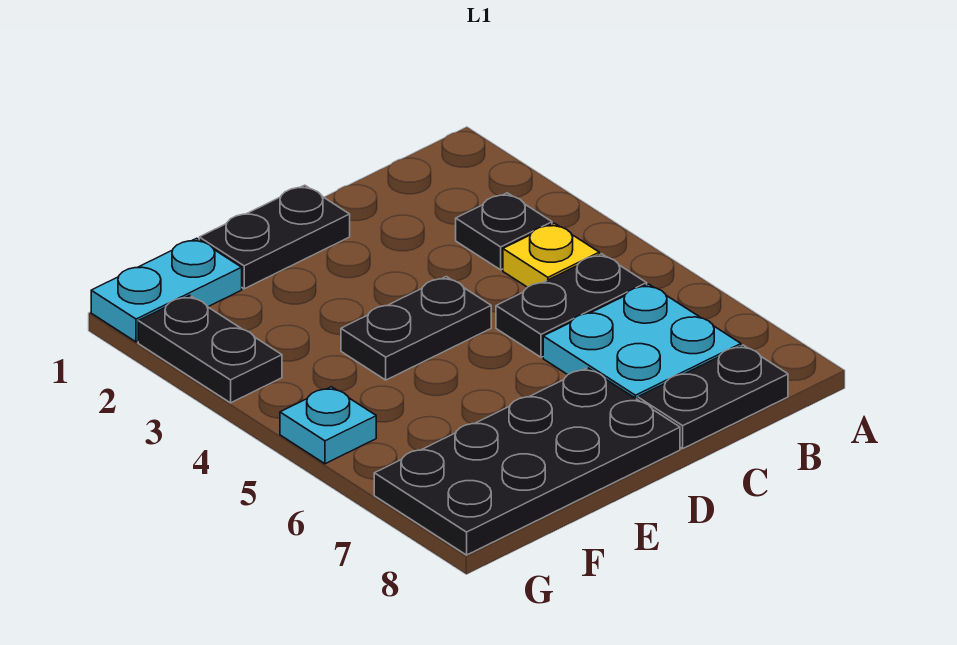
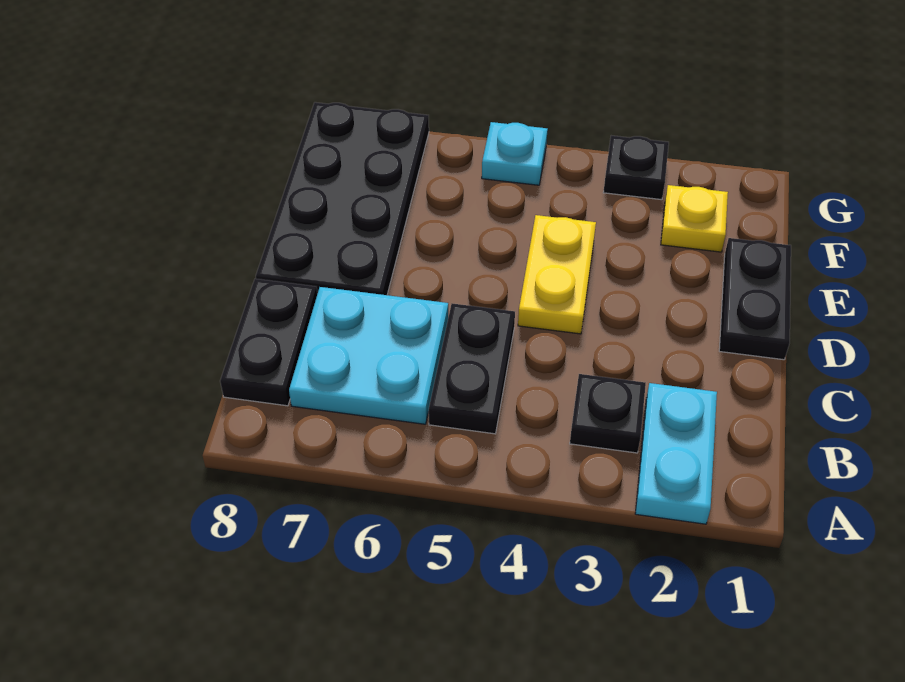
yellow plate B4 level 1 -> yellow plate F2 level 1
black plate D4:E4 level 1 -> yellow plate D4:E4 level 1
cyan plate F1:G1 level 1 -> cyan plate A2:B2 level 1
black plate G2:G3 level 1 -> black plate G3 level 1

